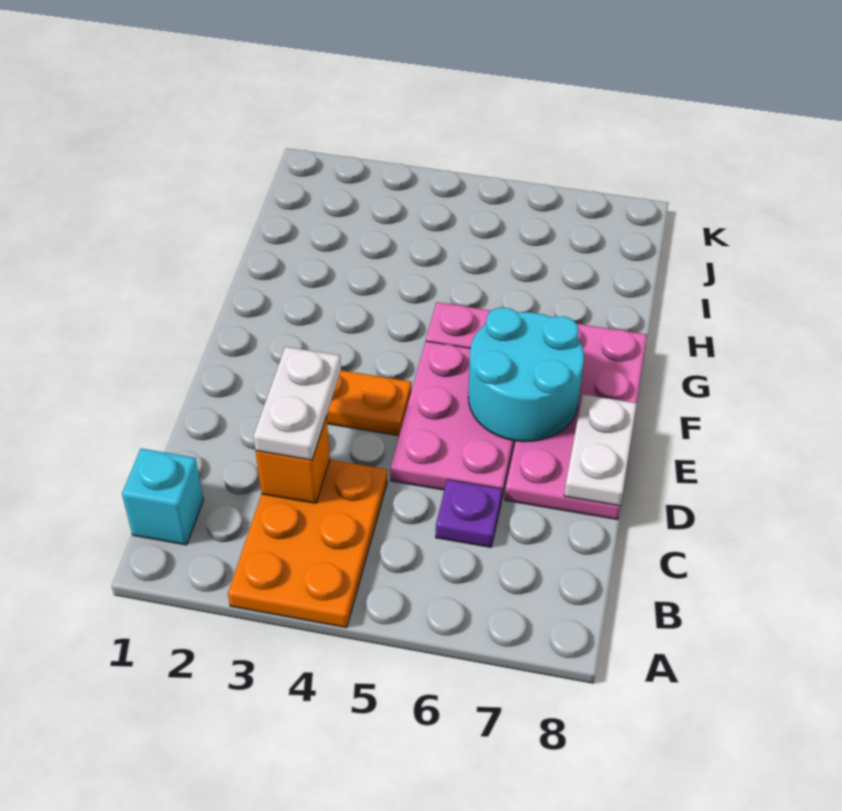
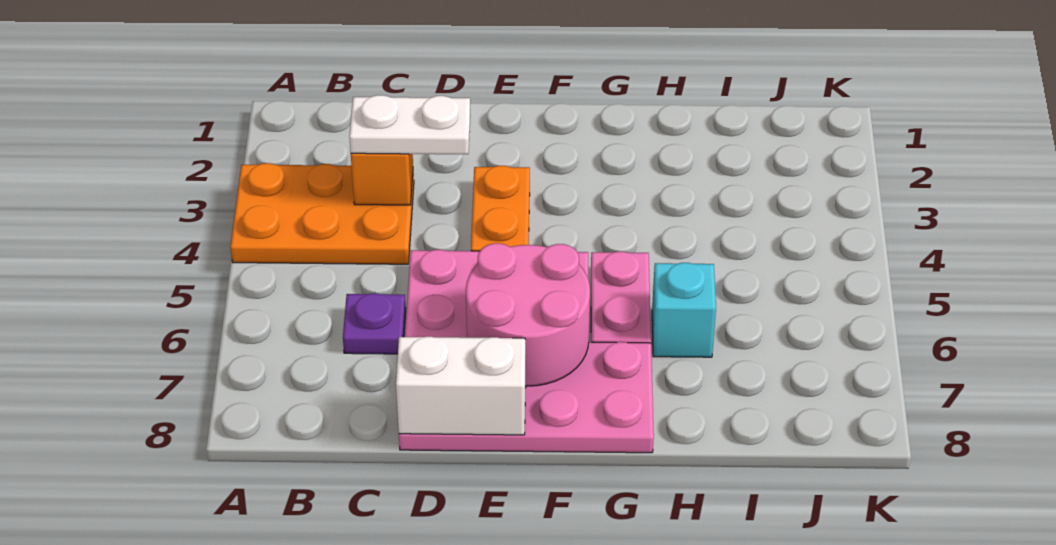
cyan brick B1 level 1 -> cyan brick H6 level 1
white plate D8:E8 level 2 -> white brick D8:E8 level 2
cyan round brick E6:F7 level 2 -> pink round brick E6:F7 level 2

